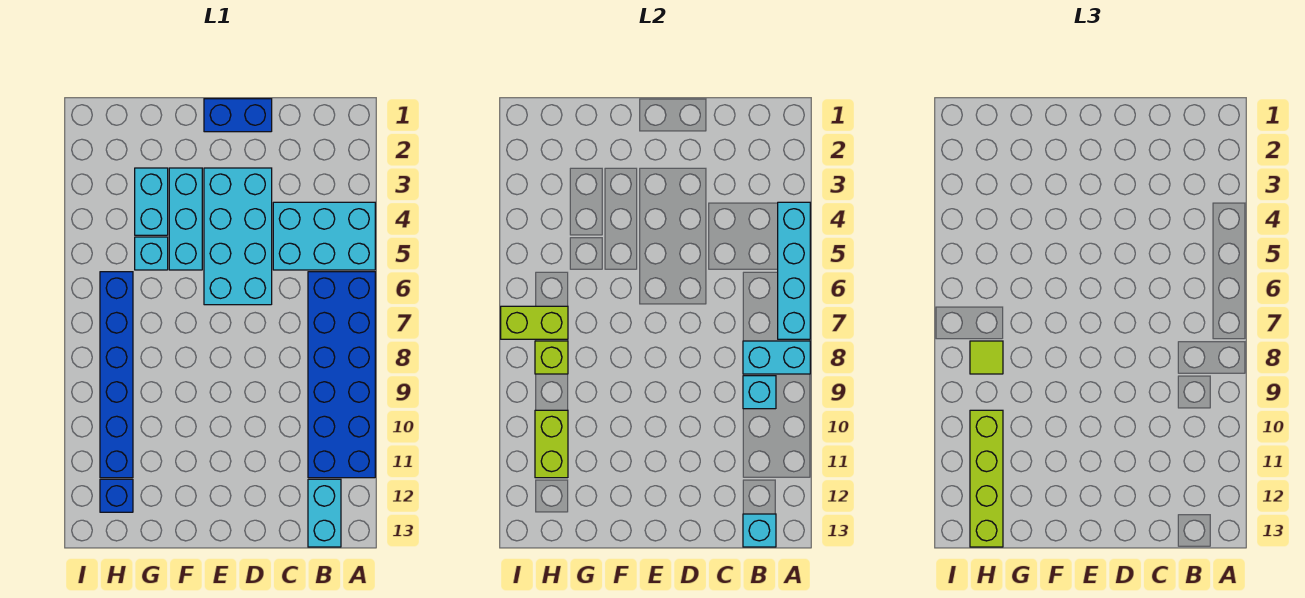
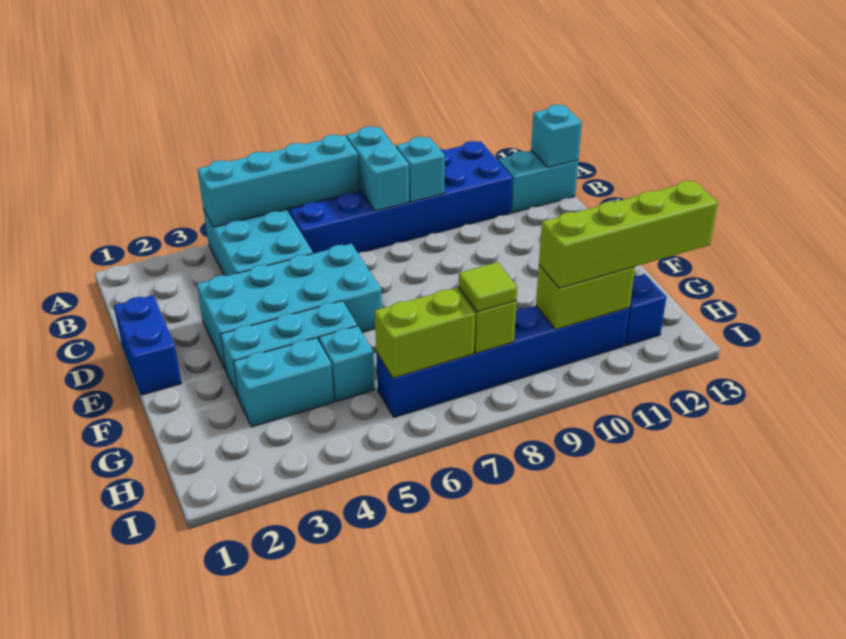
lime brick H7:I7 level 2 -> lime brick H6:H7 level 2

